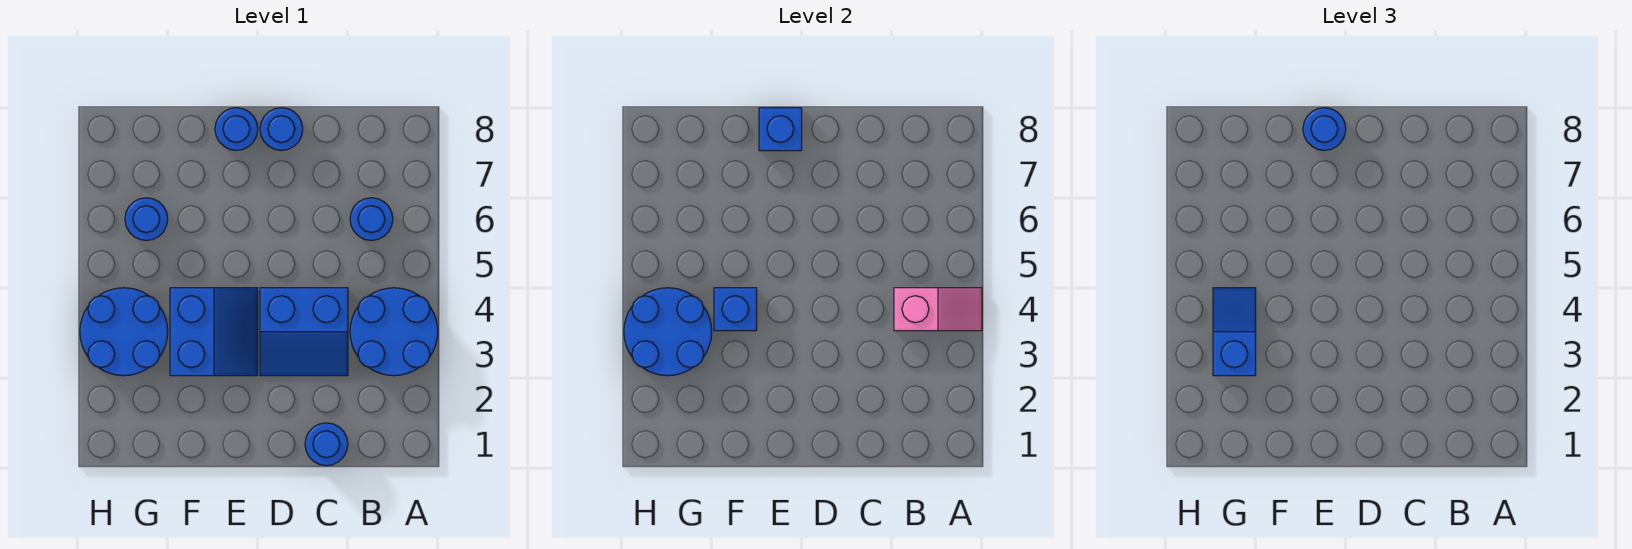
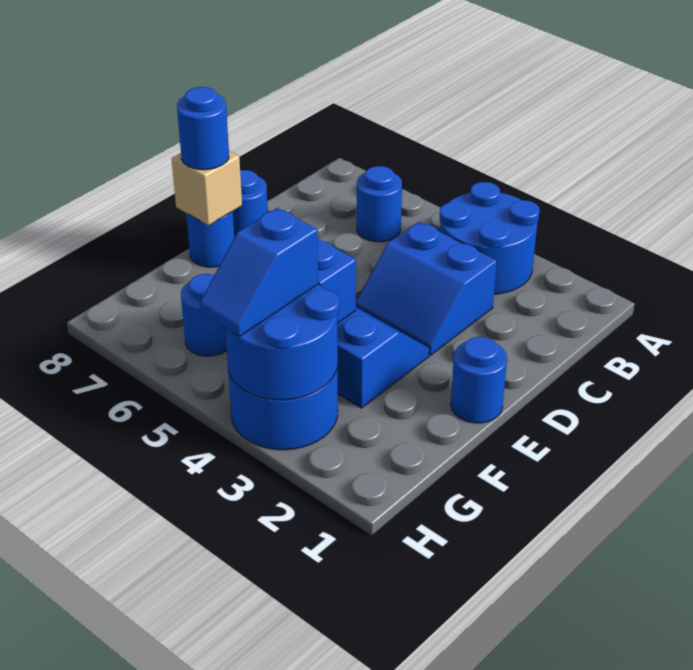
pink slope A4:B4 level 2 top B -> none
blue round brick C1 level 1 -> blue round brick E1 level 1
blue slope C3:D4 level 1 top 4 -> blue slope C3:D4 level 1 top C
blue brick E8 level 2 -> tan brick E8 level 2
blue slope G3:G4 level 3 top 3 -> blue slope G4:H4 level 3 top G

